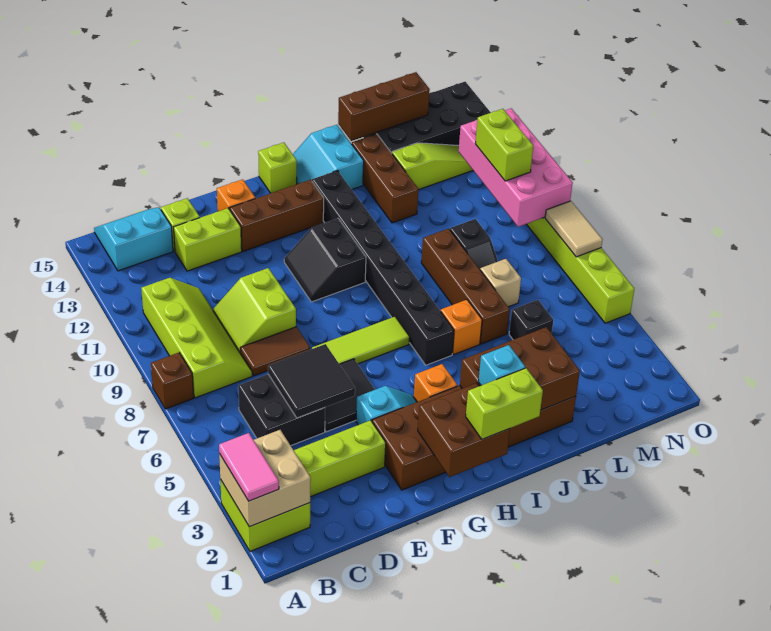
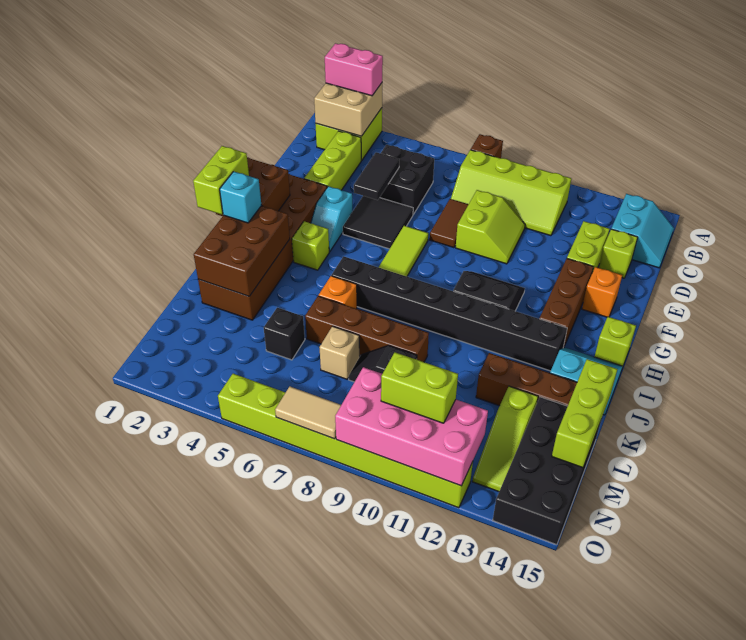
pink tile A2:A3 level 3 -> pink brick A2:A3 level 3
black tile D5:E6 level 2 -> black tile D5:E5 level 2
lime slope D9:E10 level 1 top E -> lime slope D9:E10 level 1 top 9
orange brick H4 level 1 -> lime brick H4 level 1
brown brick K15:M15 level 2 -> lime brick K15:M15 level 2

